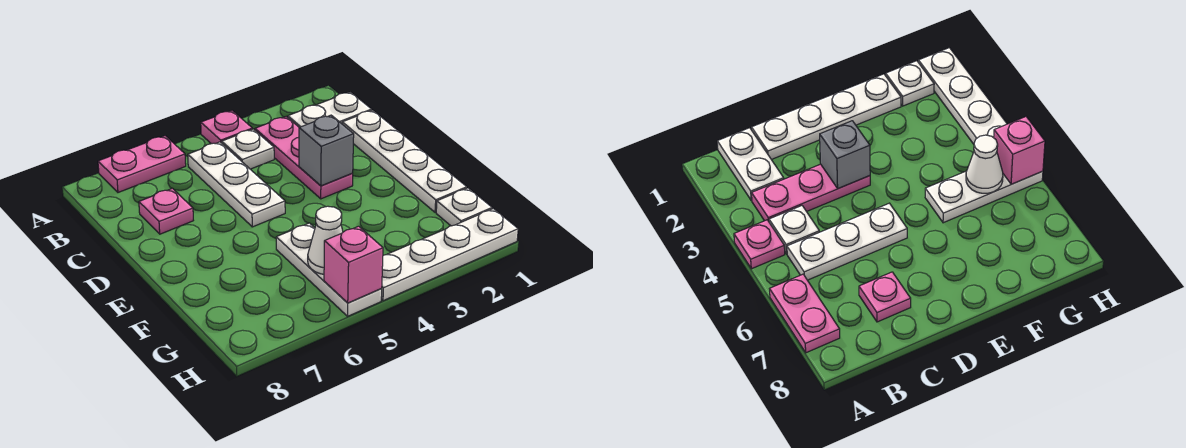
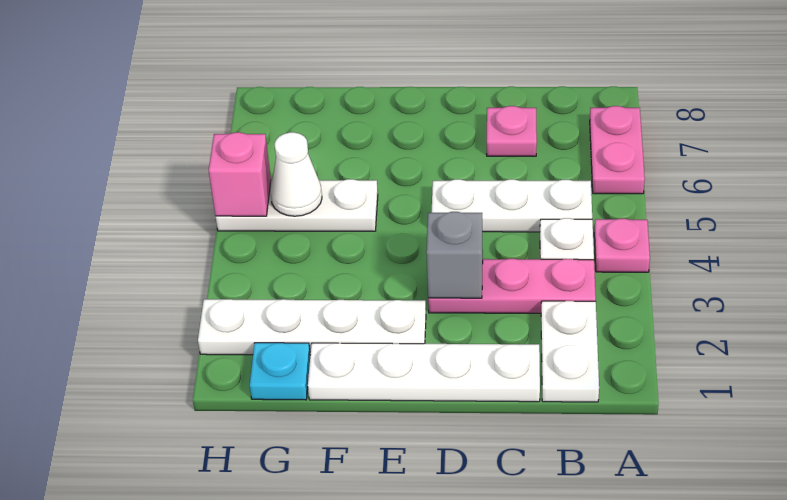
white plate G1 level 1 -> cyan plate G1 level 1
white plate H1:H4 level 1 -> white plate E2:H2 level 1

